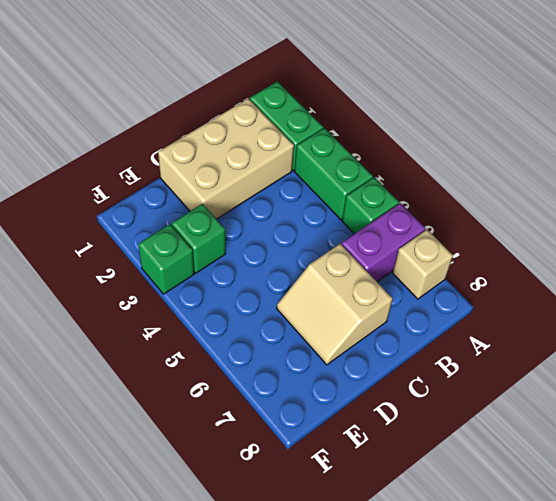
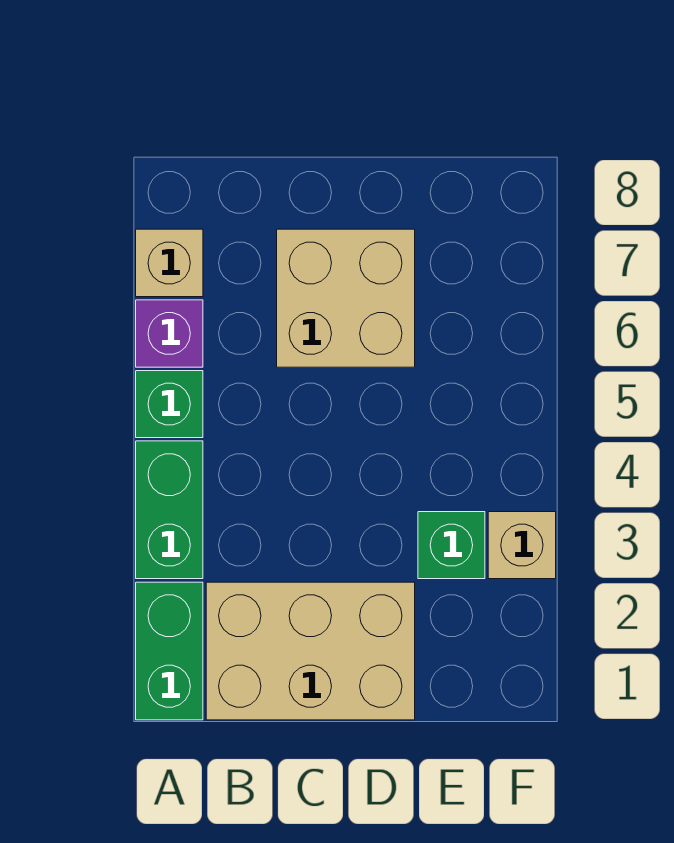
purple brick A6:B6 level 1 -> purple brick A6 level 1
tan slope C6:D7 level 1 top C -> tan brick C6:D7 level 1
green brick F3 level 1 -> tan brick F3 level 1

